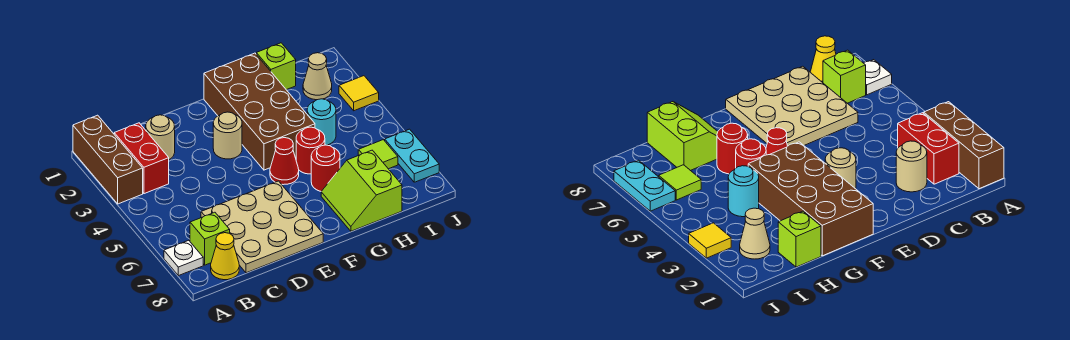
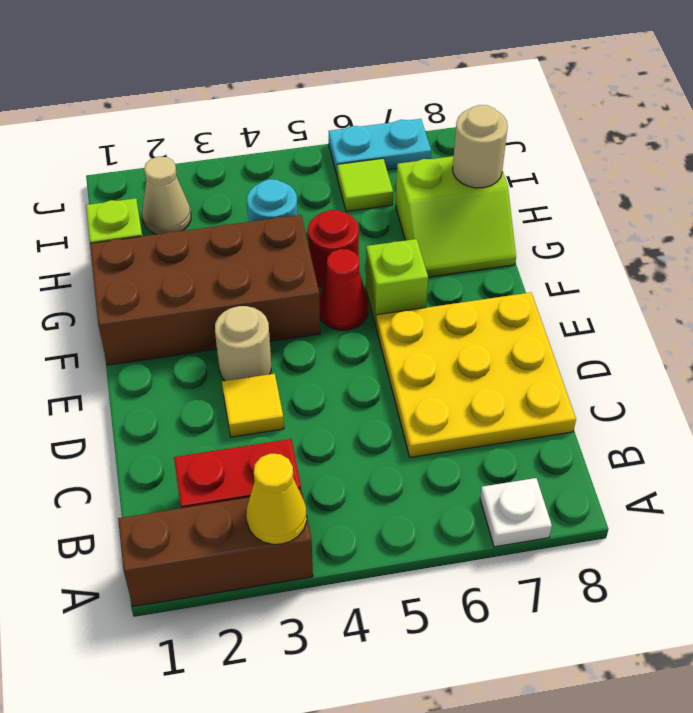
lime brick B7 level 1 -> lime brick F6 level 1
yellow cone B8 level 1 -> yellow cone A3 level 2
tan round brick C2 level 1 -> tan round brick H8 level 2
tan plate C6:E8 level 1 -> yellow plate C6:E8 level 1
red round brick G6 level 1 -> none
yellow tile J3 level 1 -> yellow tile D3 level 1

